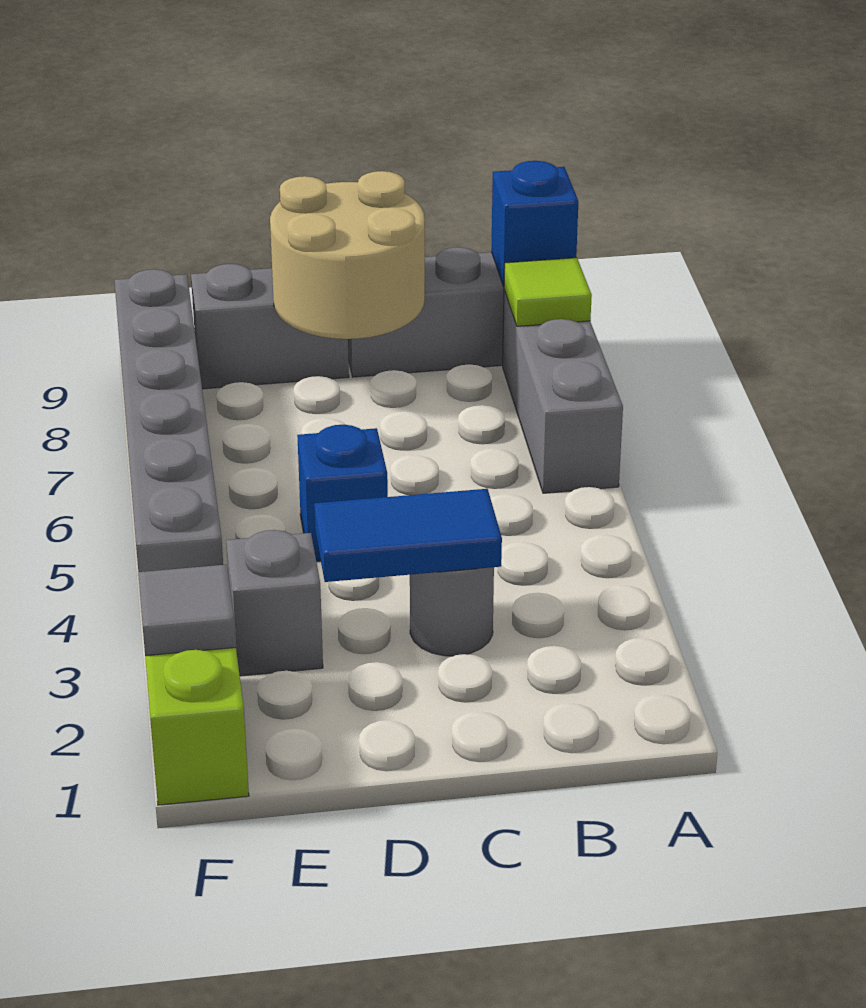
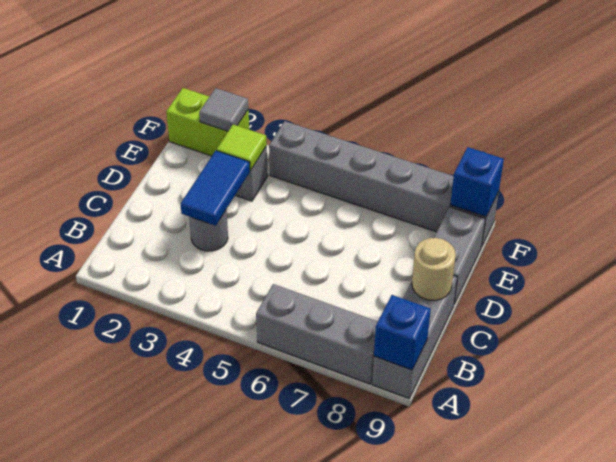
lime tile A8 level 2 -> lime tile E3 level 2
tan round brick C8:D9 level 2 -> tan round brick C9 level 2
blue brick D5 level 1 -> blue brick F9 level 2

